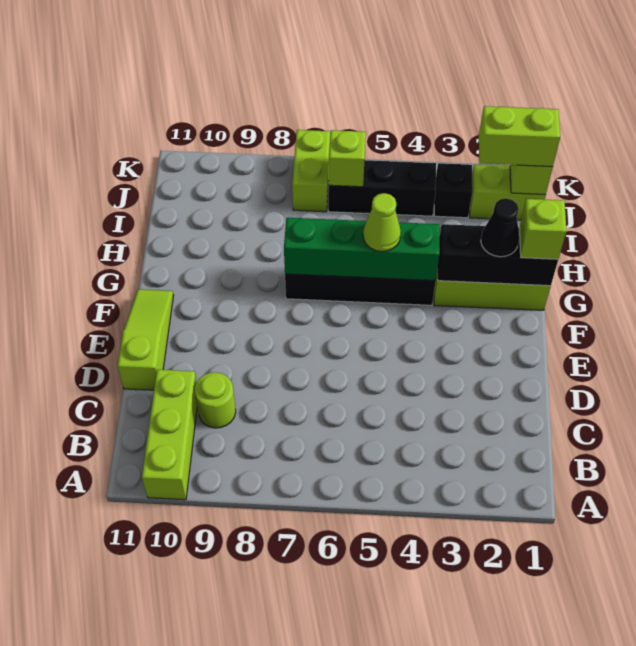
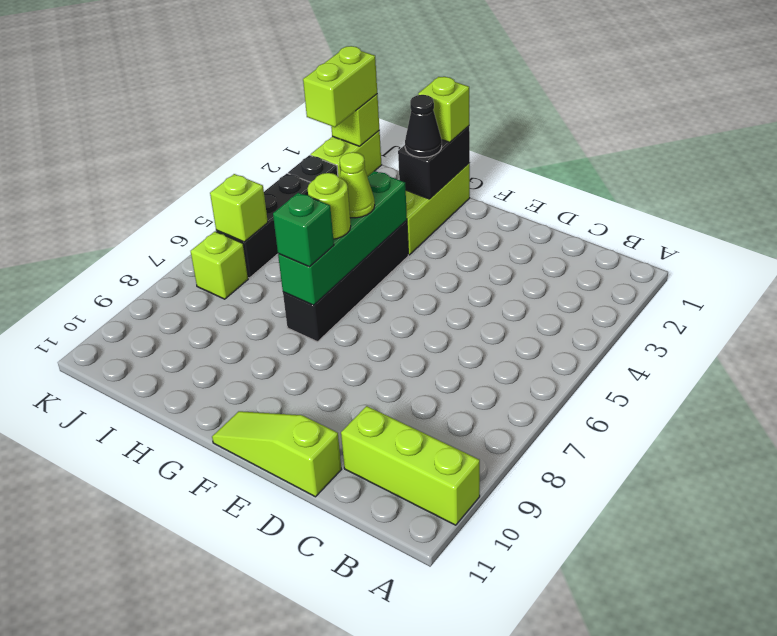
lime round brick C9 level 1 -> lime round brick G6 level 3
black brick G1:G3 level 2 -> black brick G1:G2 level 2
none -> green brick G7 level 3
lime brick J7:K7 level 1 -> lime brick J7 level 1

